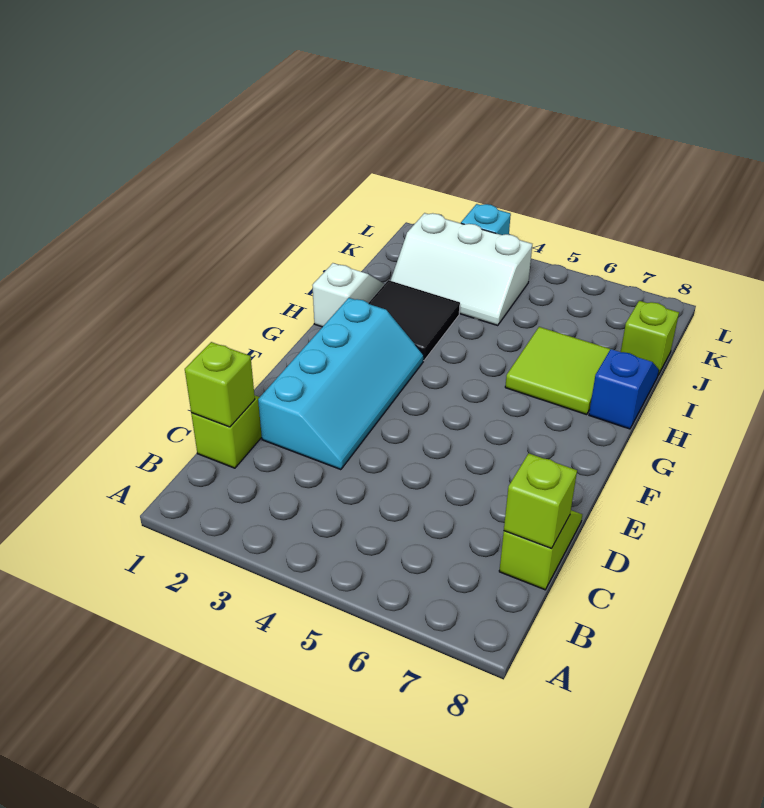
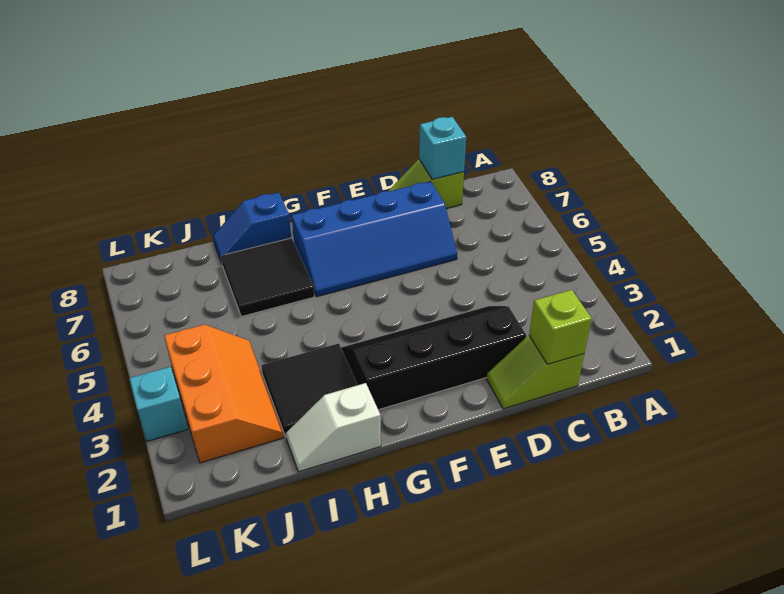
lime brick C8 level 2 -> cyan brick C8 level 2
cyan slope D2:G3 level 1 top 2 -> black slope D2:G3 level 1 top 2
none -> blue slope D6:G7 level 1 top 7
lime tile H6:I7 level 1 -> black tile H6:I7 level 1
white slope J2:K4 level 1 top K -> orange slope J2:K4 level 1 top K
lime brick J8 level 1 -> none

